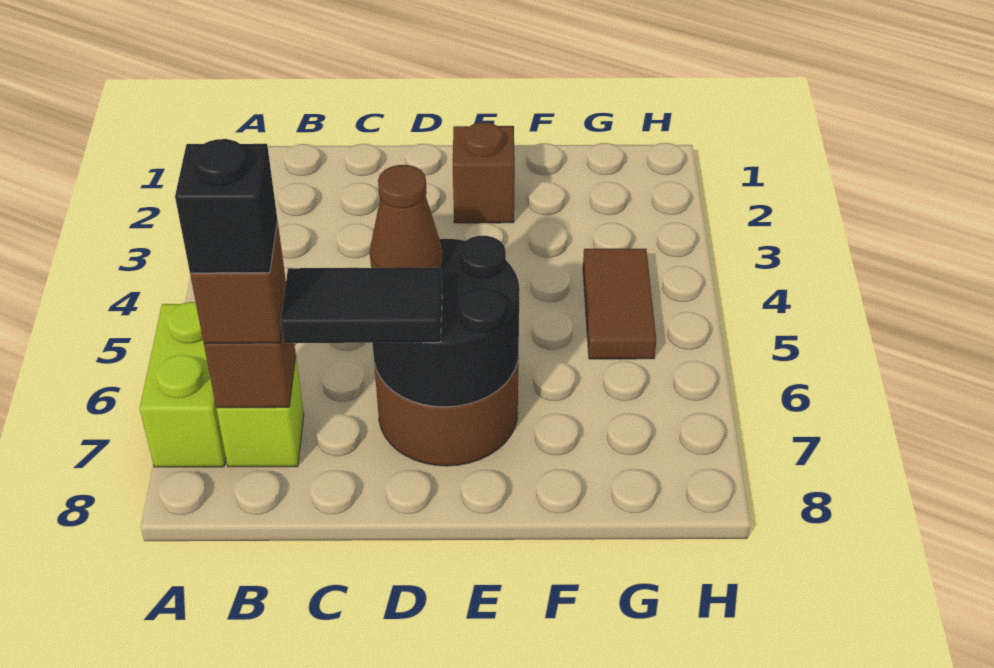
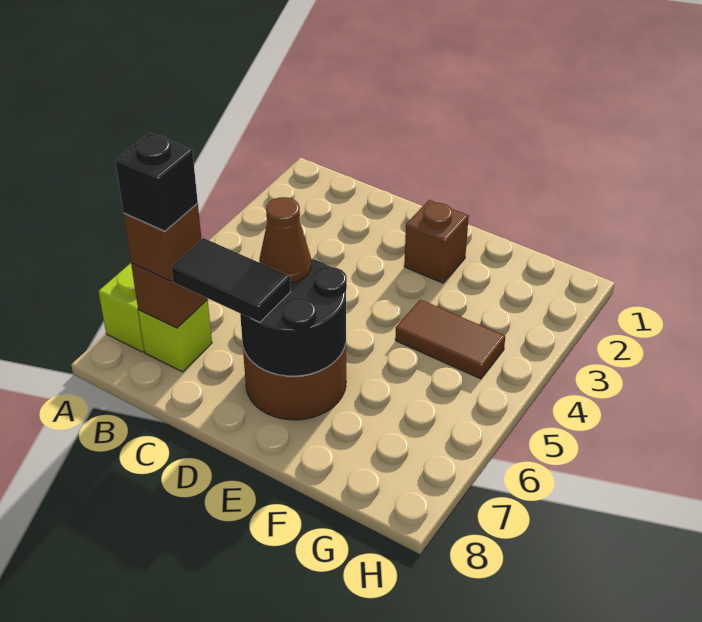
brown tile G4:G5 level 1 -> brown tile F4:G4 level 1

